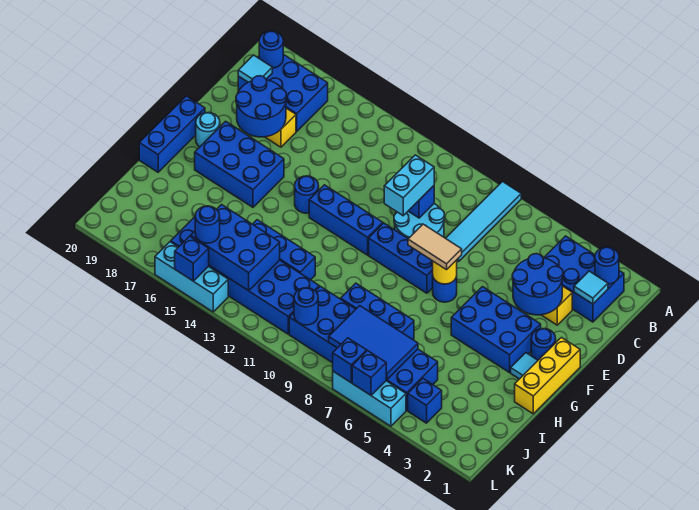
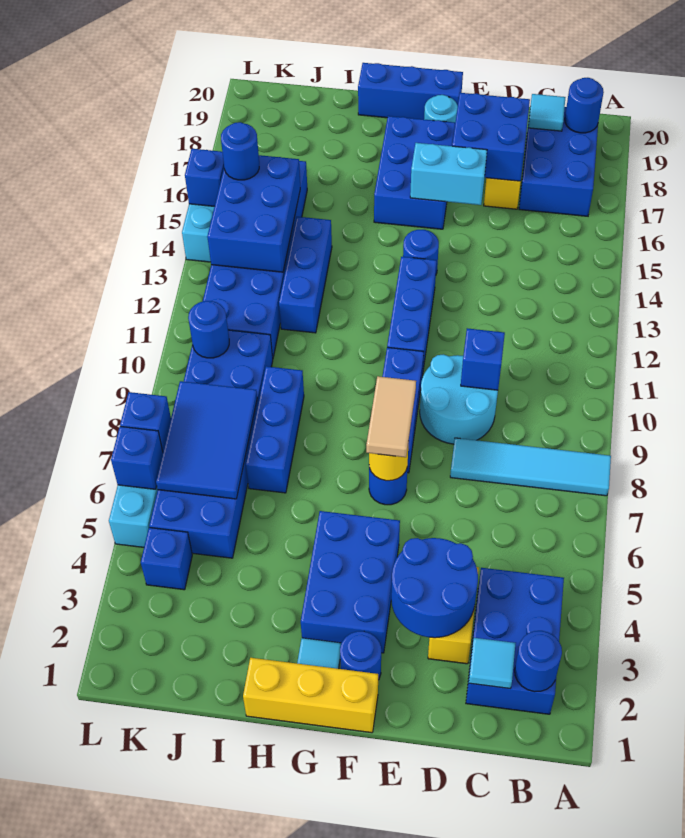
cyan brick D10:E10 level 3 -> cyan brick E16:F16 level 2
blue round brick D17:E18 level 2 -> blue brick D17:E18 level 2

